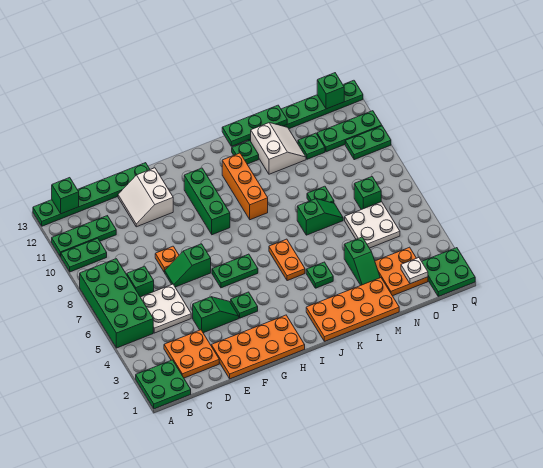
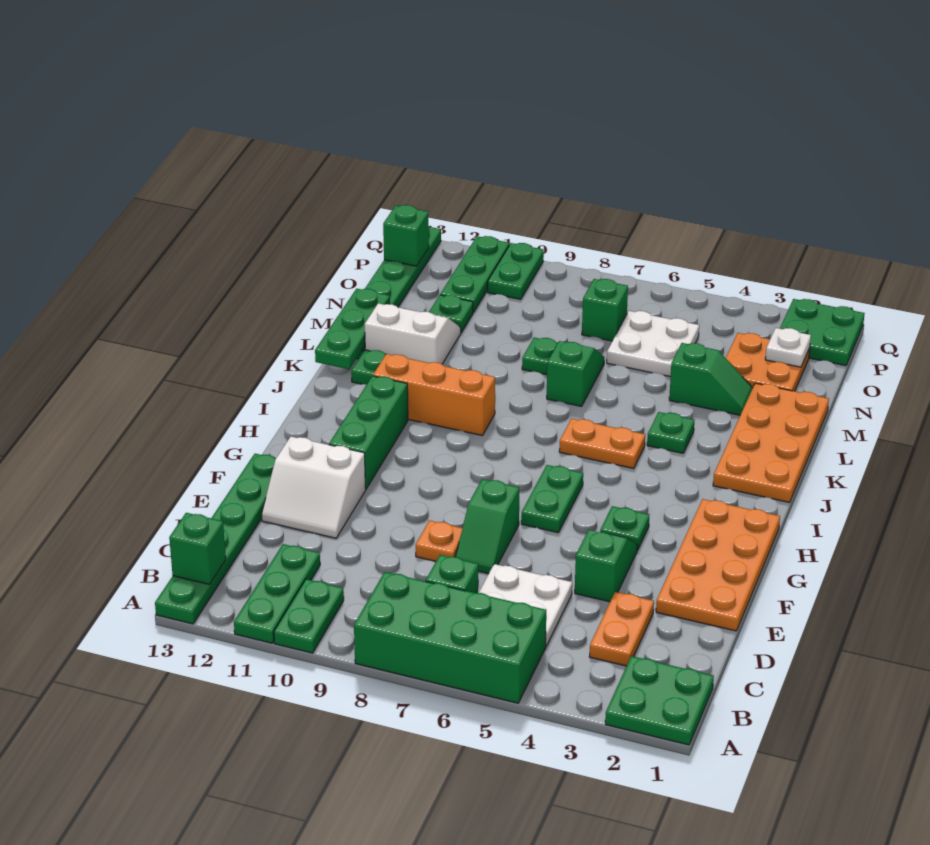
orange plate C2:D3 level 1 -> orange plate C3:D3 level 1
green brick H9:H11 level 1 -> green brick G11:I11 level 1

